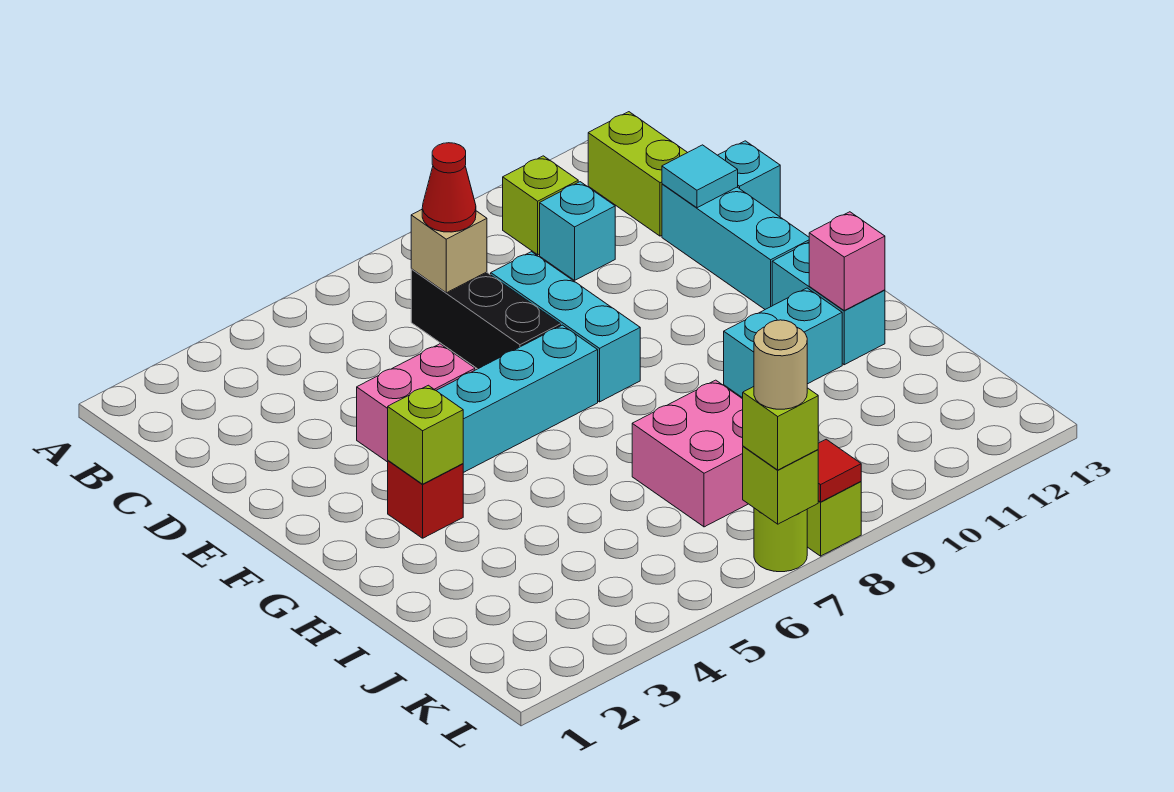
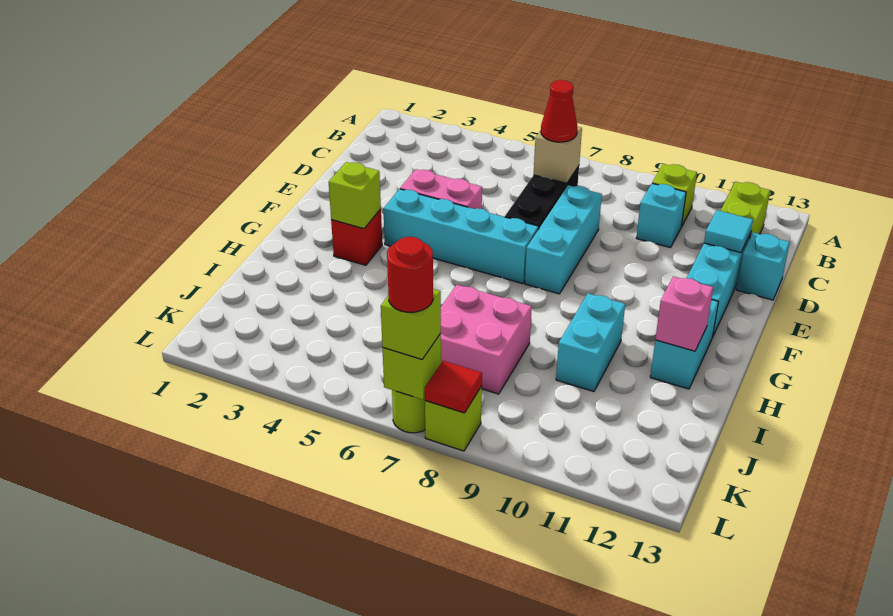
cyan brick H10:H11 level 1 -> cyan brick H10:I10 level 1
tan round brick L7 level 4 -> red round brick L7 level 4

